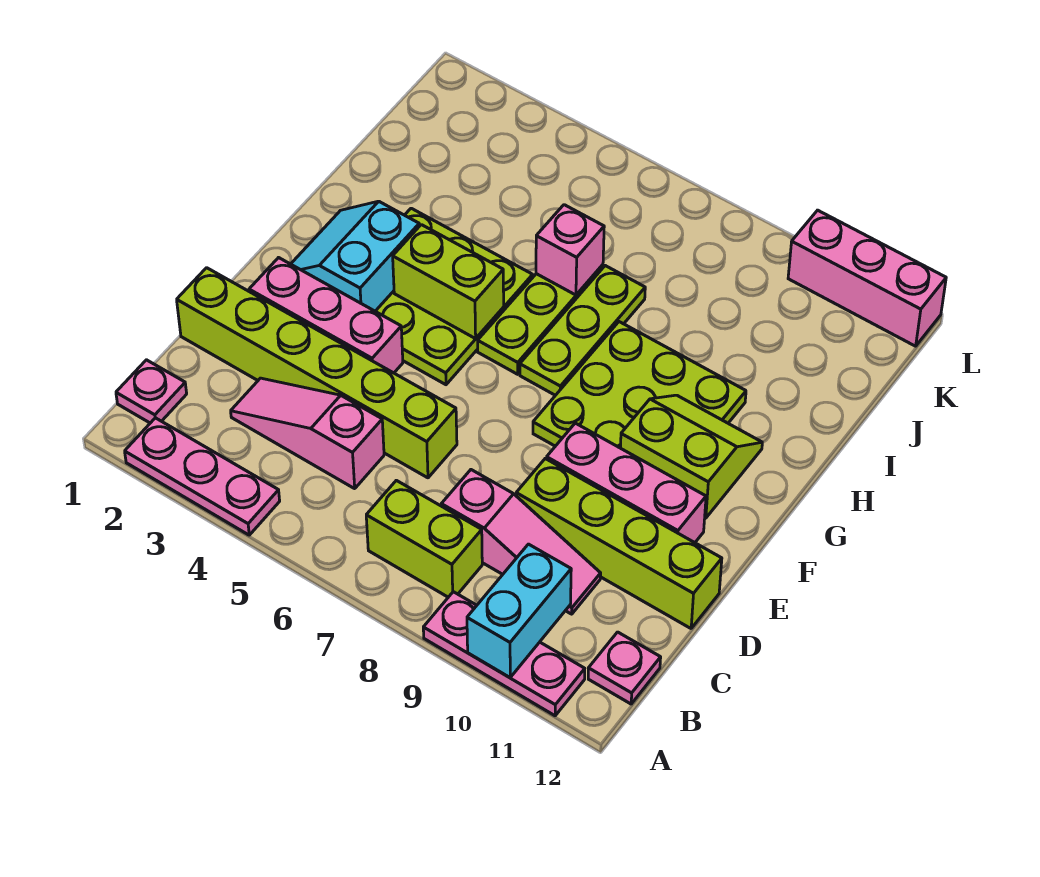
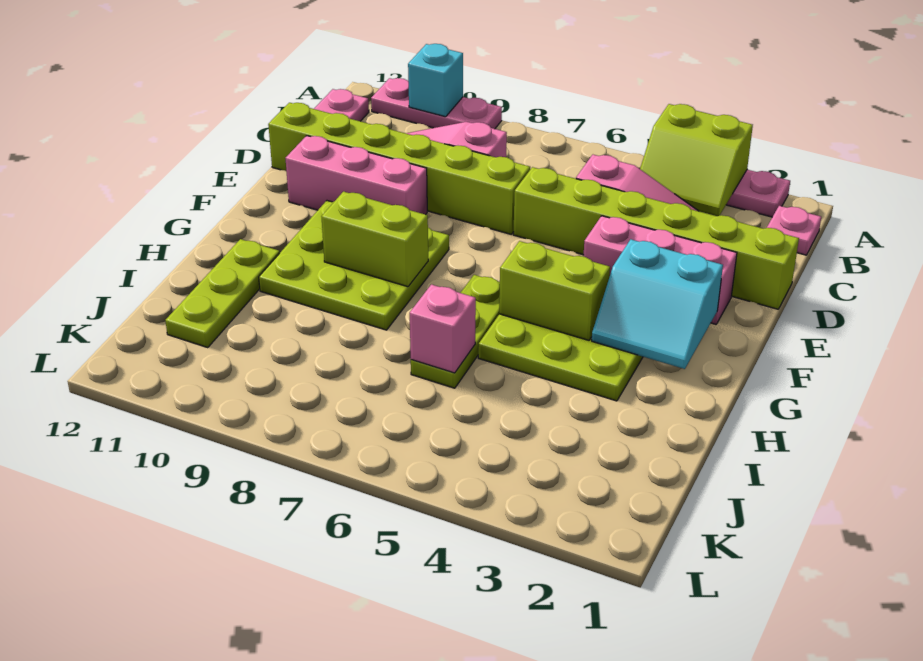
cyan brick A10:B10 level 2 -> cyan brick A10 level 2
lime brick B7:B8 level 1 -> lime brick G8:G9 level 2
lime brick D9:D12 level 1 -> lime brick D7:D12 level 1
cyan slope F2:G3 level 2 top 3 -> cyan slope F2:G3 level 2 top F
lime slope F10:G11 level 2 top F -> lime slope A3:B4 level 2 top A
lime plate G7:I7 level 1 -> lime plate H11:J11 level 1
pink brick L10:L12 level 1 -> none

